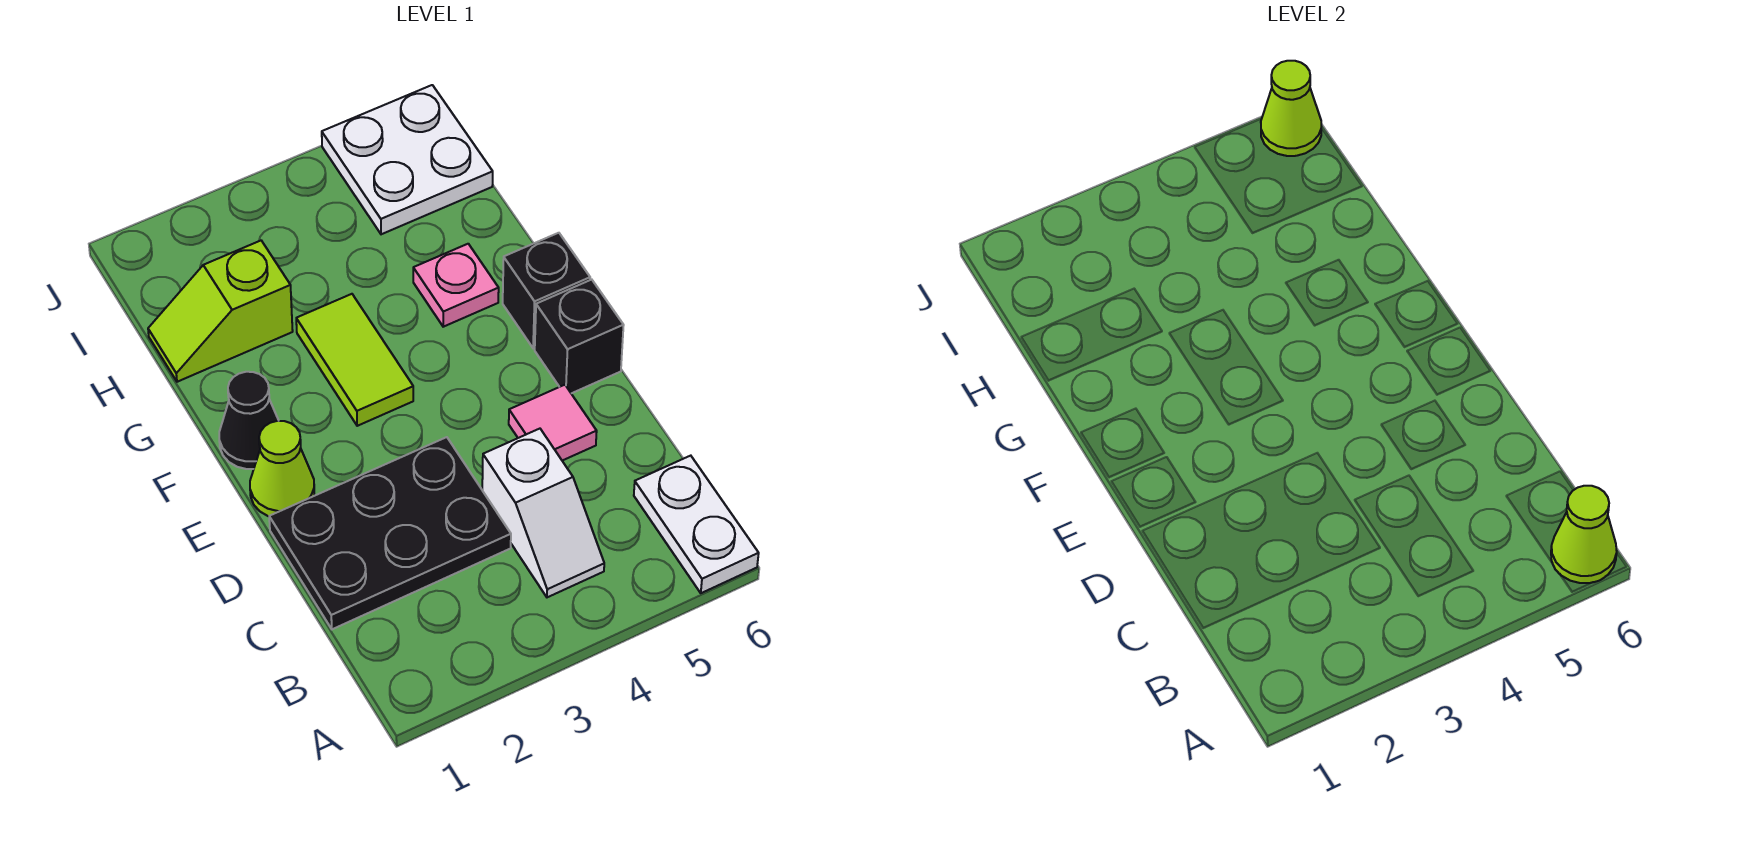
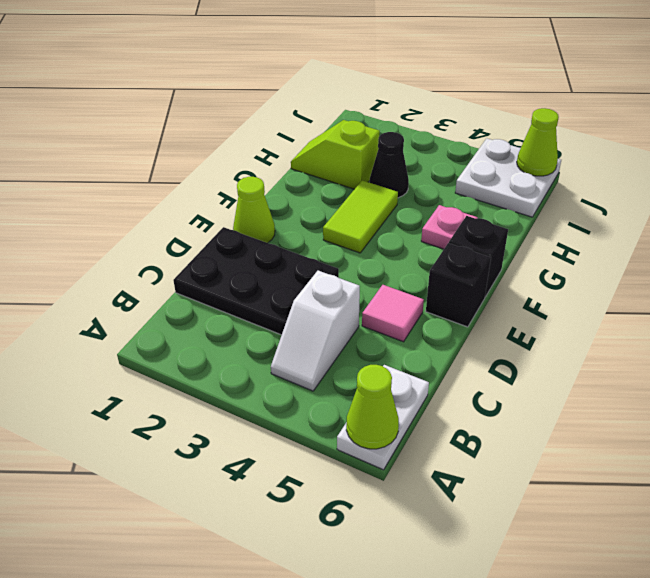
black cone F1 level 1 -> black cone H3 level 1

